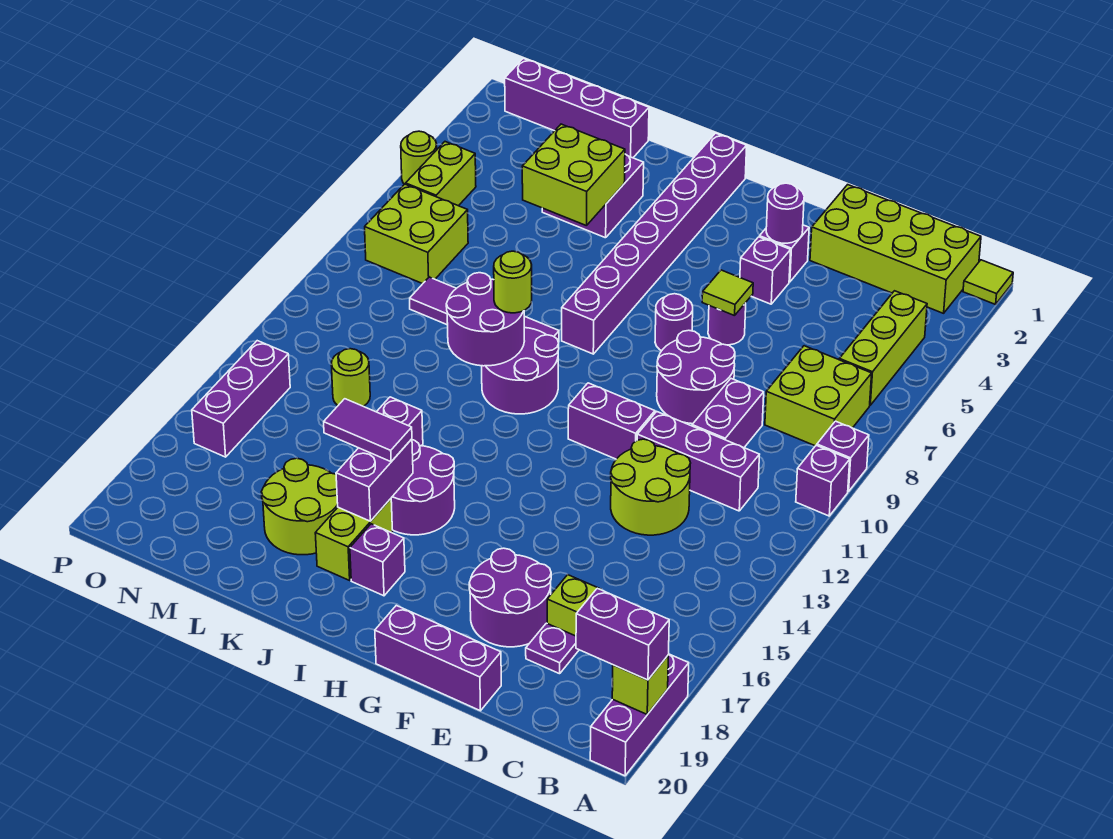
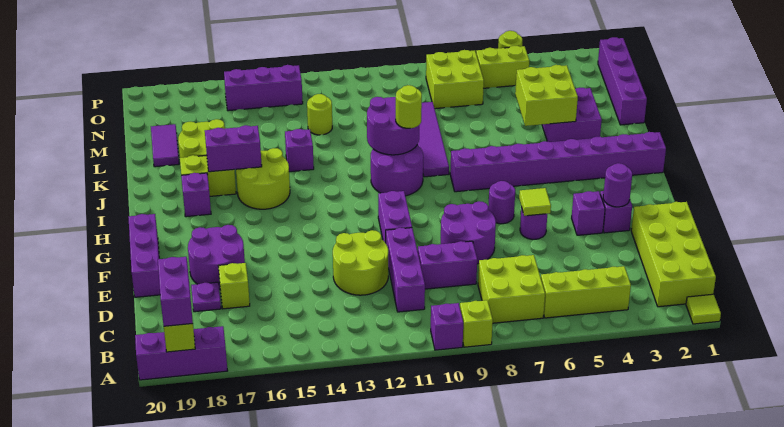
purple brick A9 level 1 -> lime brick A9 level 1
purple round brick I15:J16 level 1 -> lime round brick I15:J16 level 1
purple tile J16:K16 level 3 -> purple tile L19:M19 level 1

